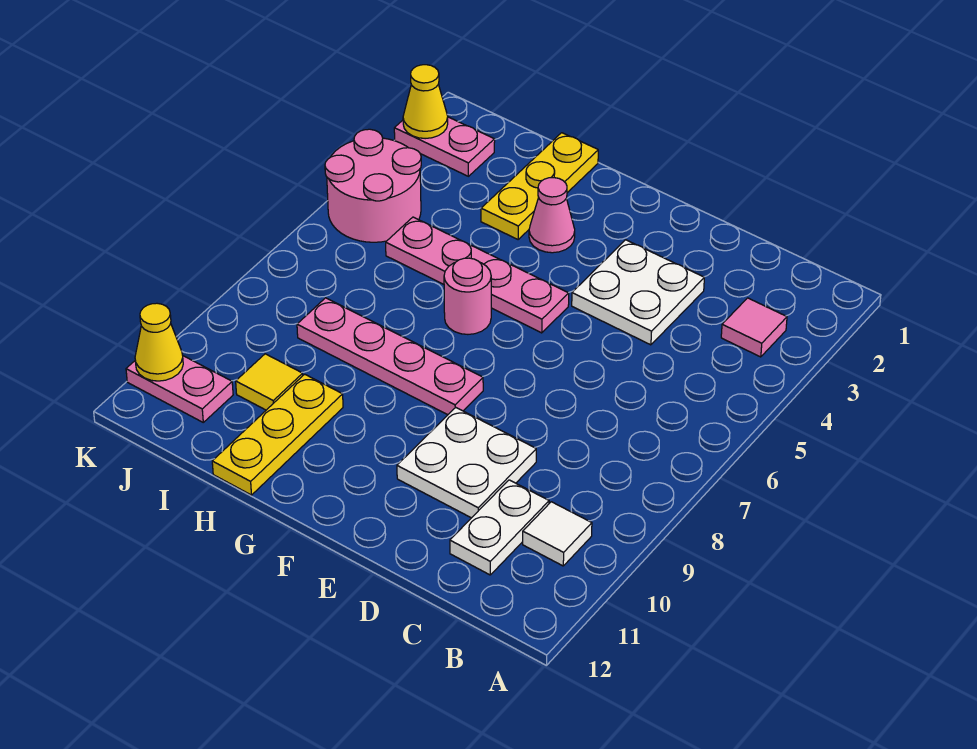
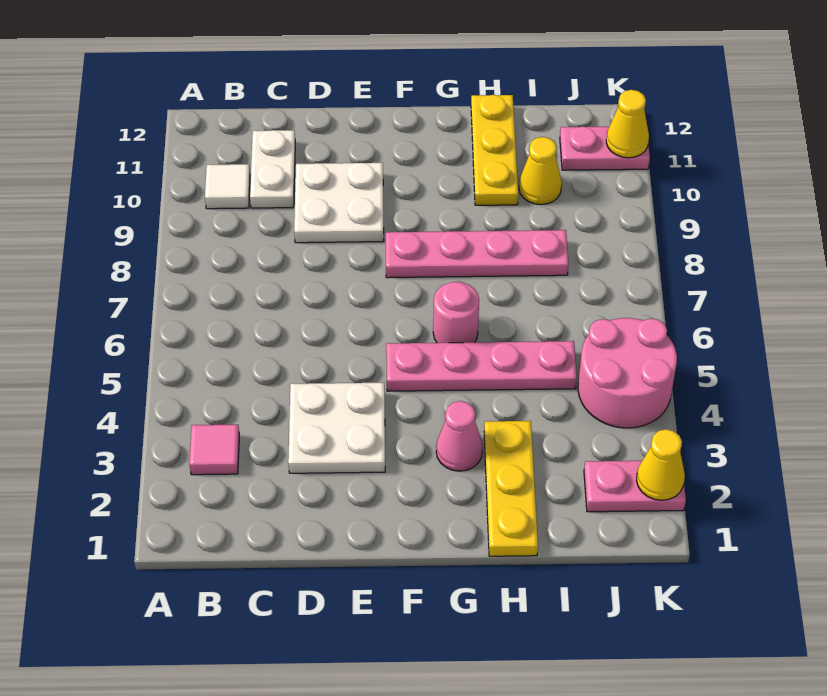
yellow tile I10 level 1 -> yellow cone I10 level 1

